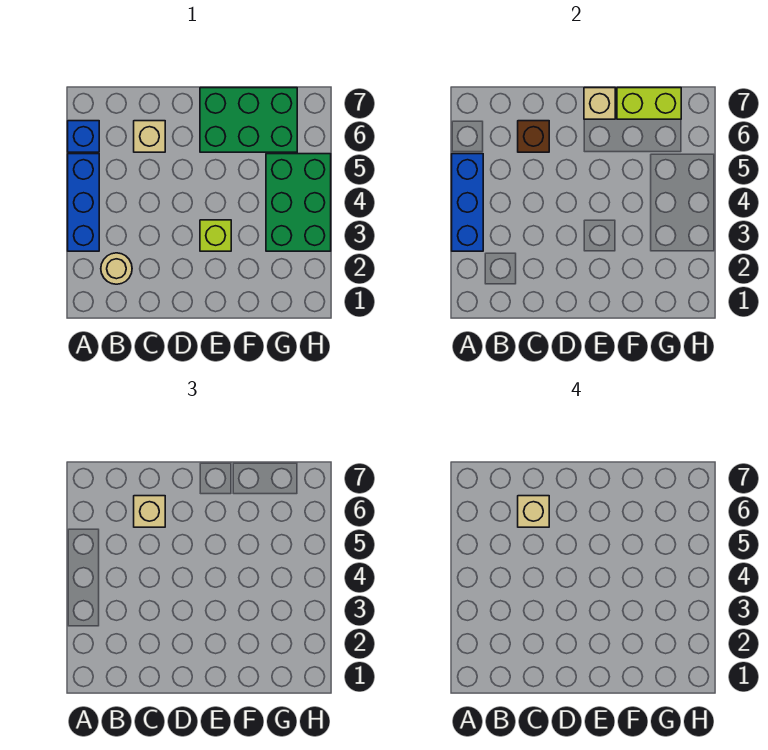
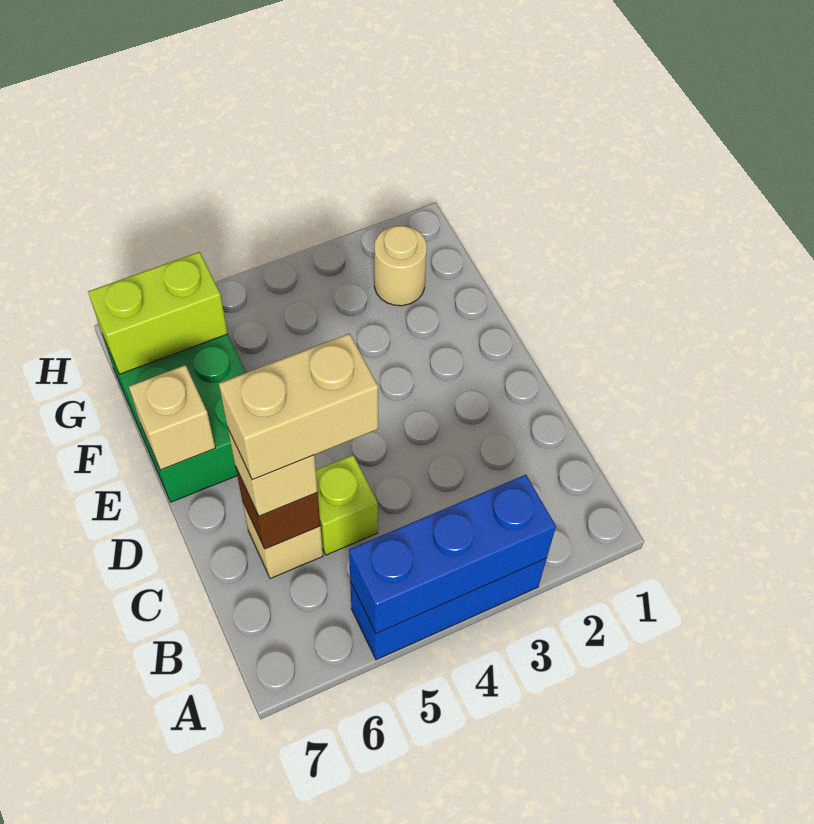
blue brick A6 level 1 -> none
tan round brick B2 level 1 -> tan round brick G2 level 1
tan brick C6 level 4 -> tan brick C5:C6 level 4
lime brick E3 level 1 -> lime brick C5 level 1
lime brick F7:G7 level 2 -> lime brick G6:G7 level 2
green brick G3:H5 level 1 -> none

